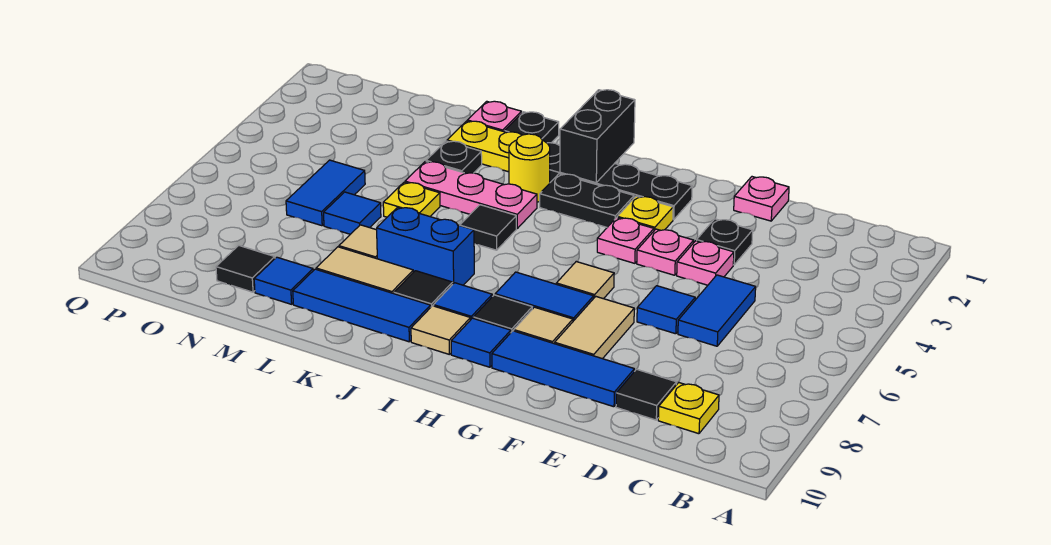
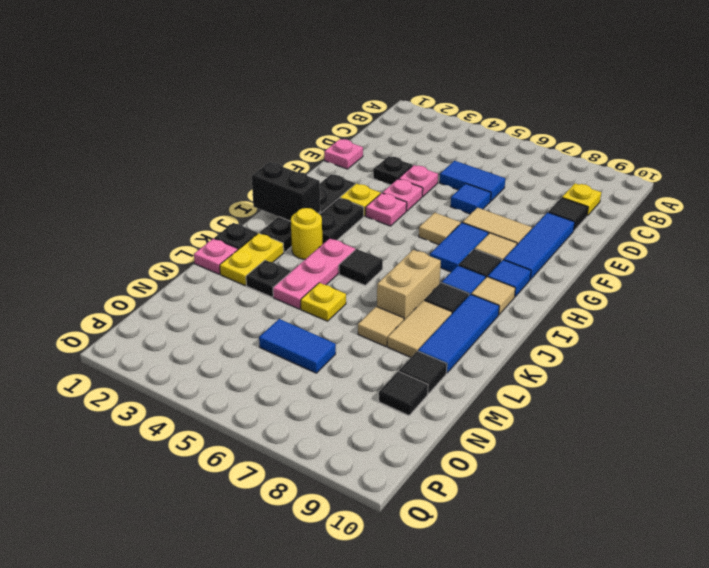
blue brick J7:K7 level 1 -> tan brick J7:K7 level 1
blue tile M6 level 1 -> none
blue tile M9 level 1 -> black tile M9 level 1

